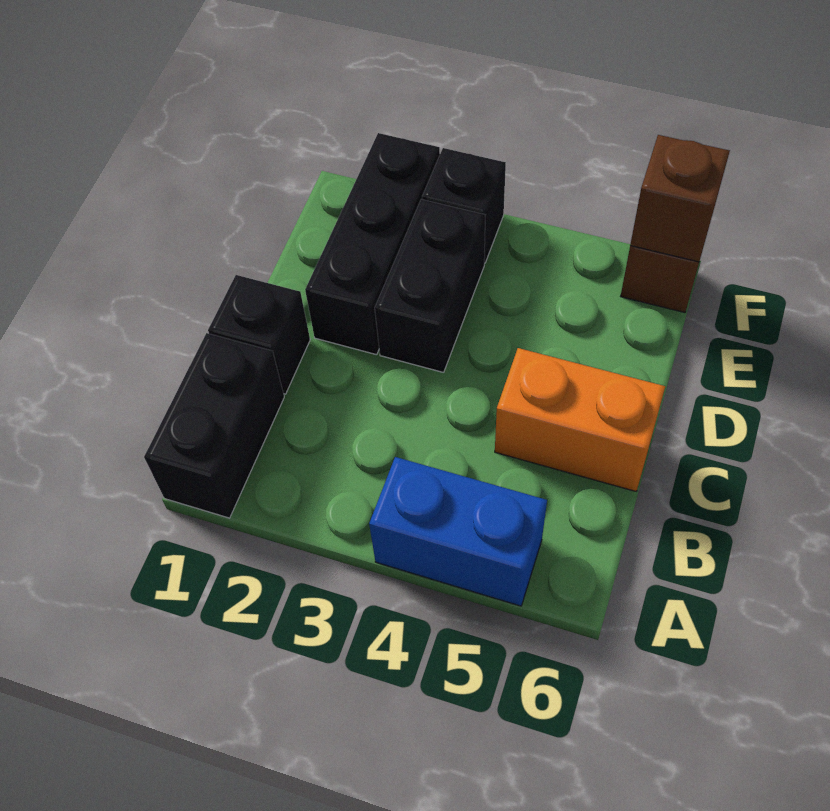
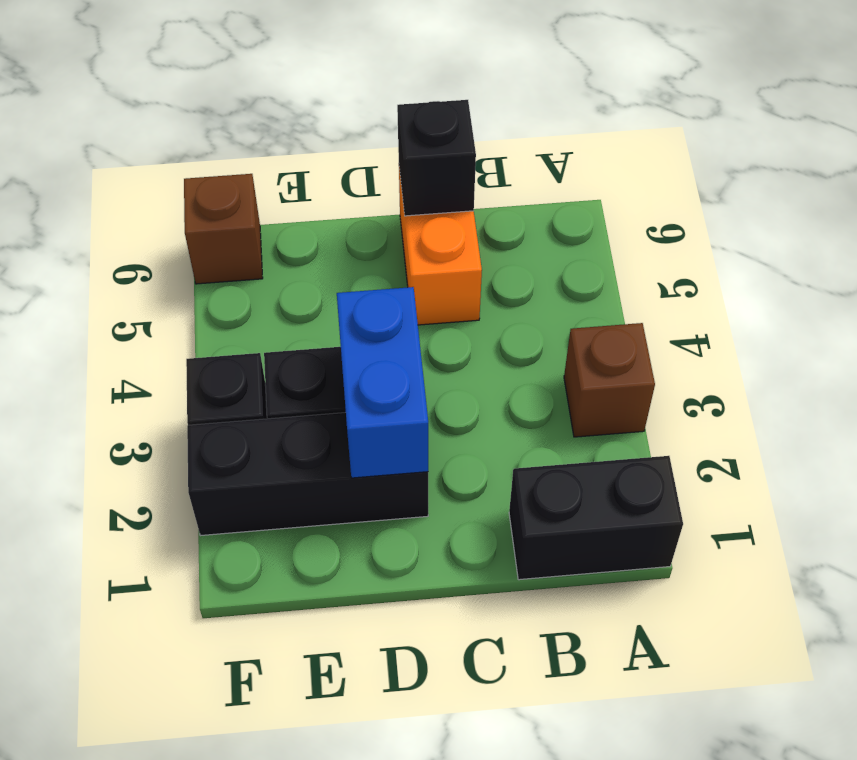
blue brick A4:A5 level 1 -> blue brick D2:D3 level 2
black brick C1 level 1 -> black brick C6 level 2
brown brick F6 level 2 -> brown brick A3 level 1

